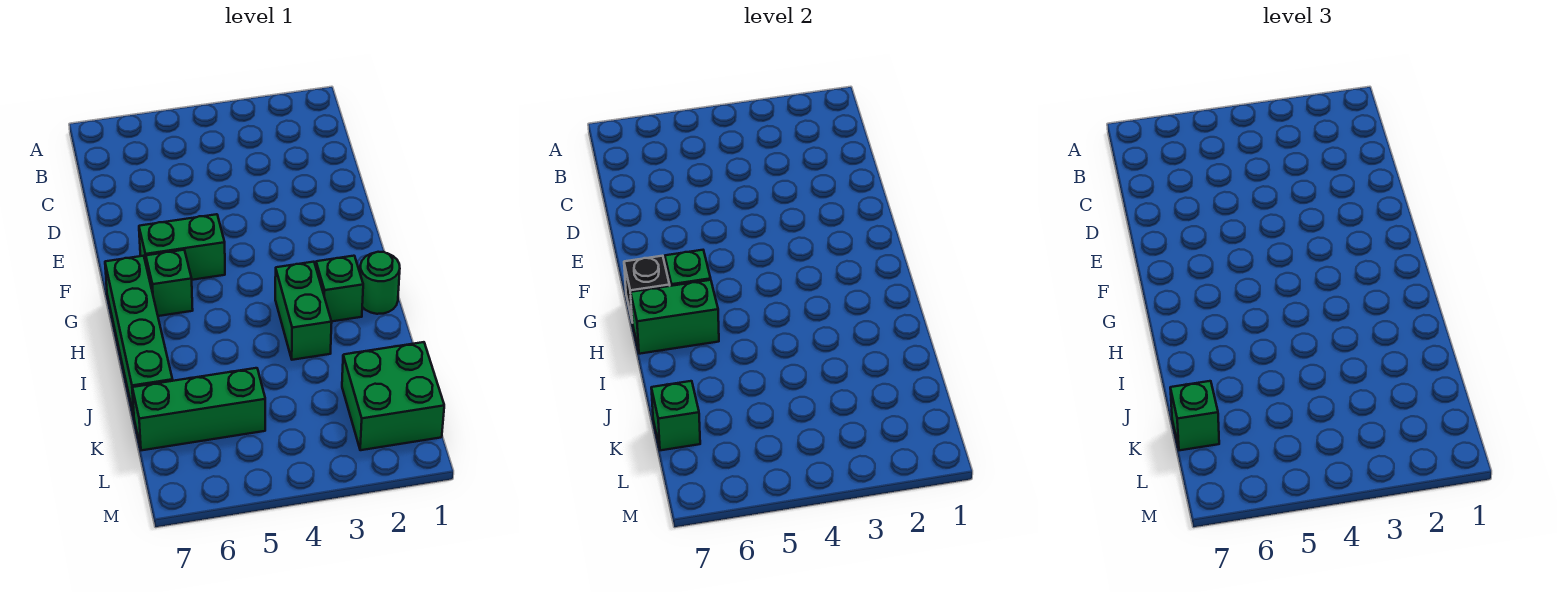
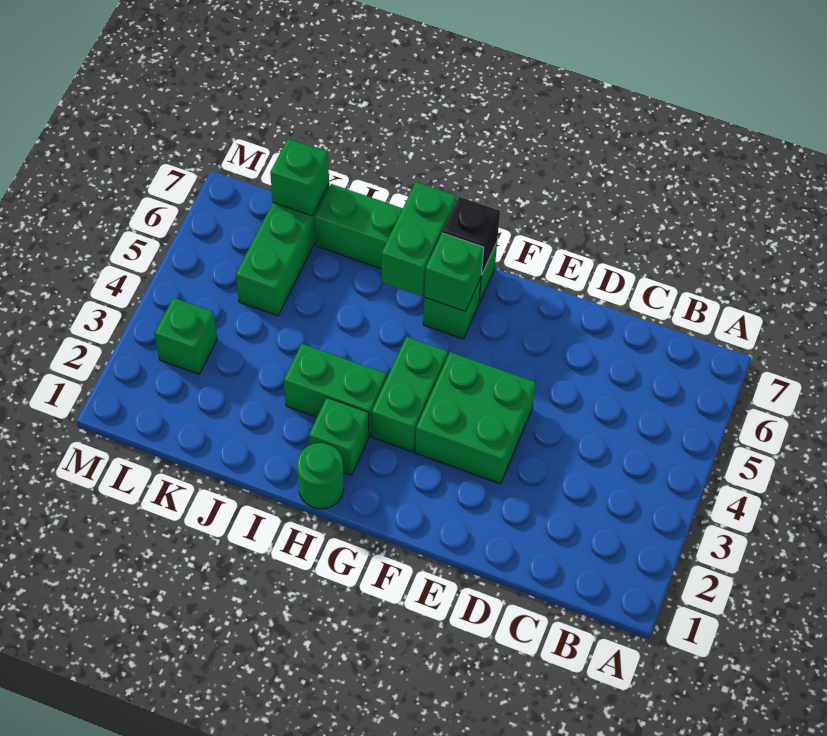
green brick F5:F6 level 1 -> green brick G3:G4 level 1
green brick K1:L2 level 1 -> green brick E3:F4 level 1
green brick K7 level 3 -> green brick L3 level 1

